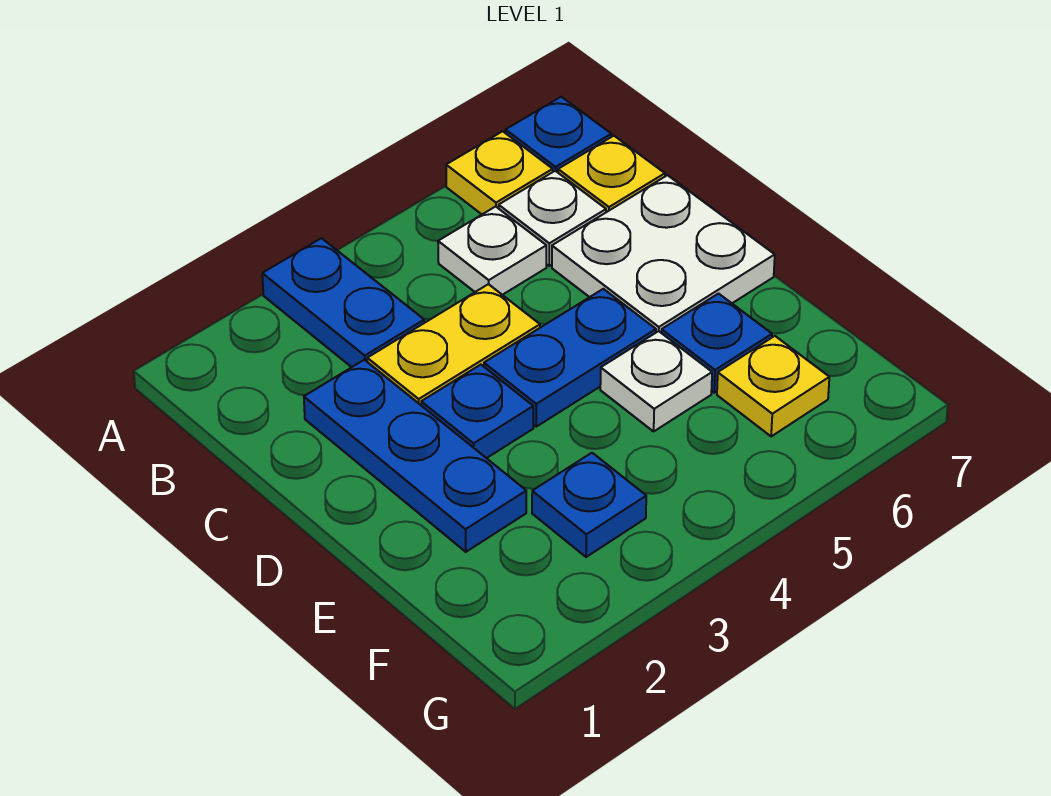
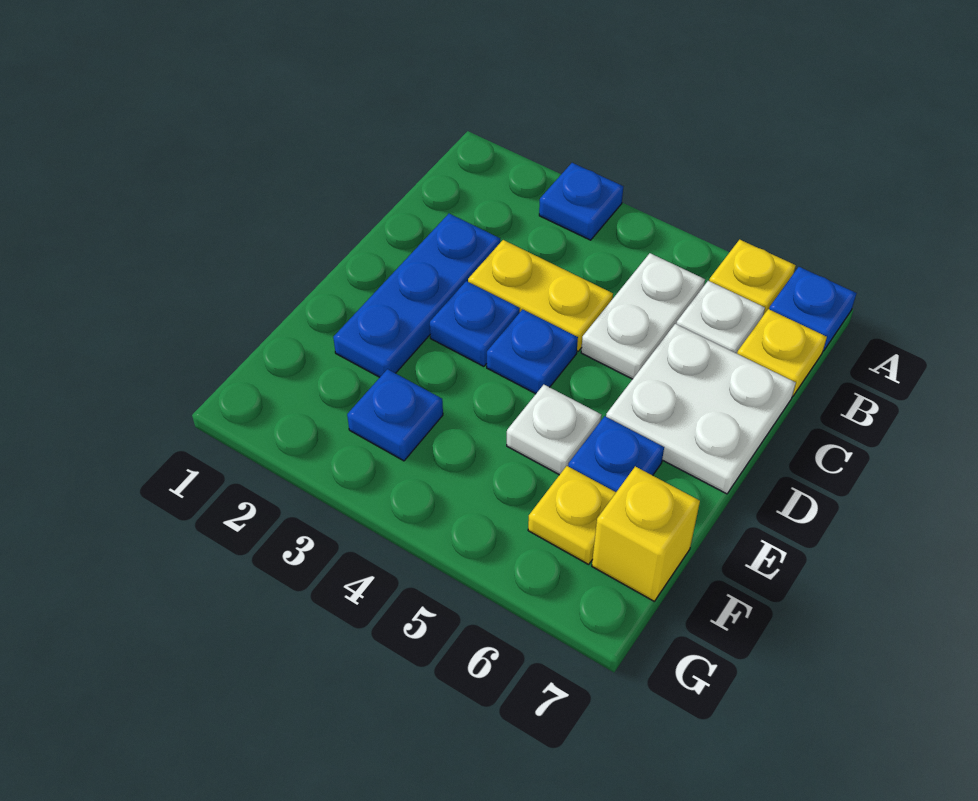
blue plate A3:B3 level 1 -> blue plate A3 level 1
white plate B5 level 1 -> white plate B5:C5 level 1
blue plate D4:D5 level 1 -> blue plate D4 level 1
none -> yellow brick F7 level 1

